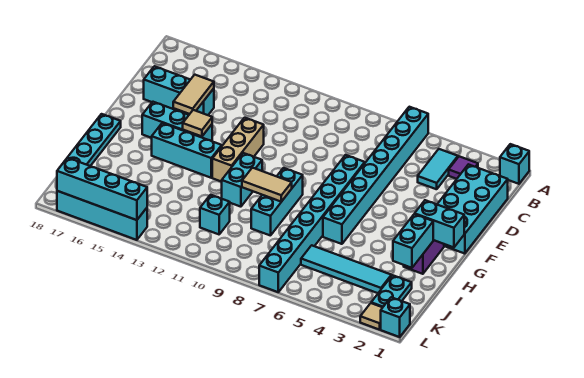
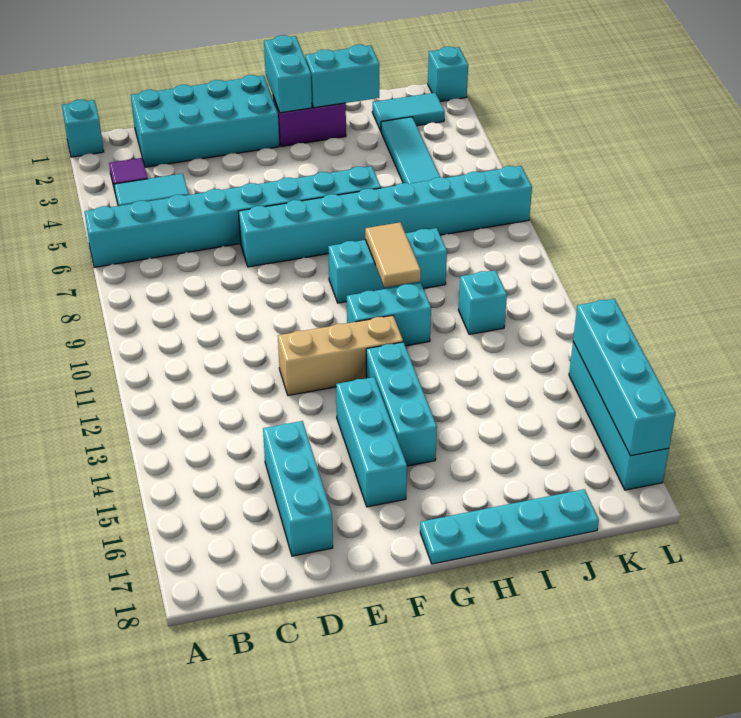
tan tile D15:E15 level 2 -> none
tan tile F14 level 2 -> none
cyan plate J2:K2 level 1 -> cyan tile J2:K2 level 1
tan tile L2 level 1 -> none

